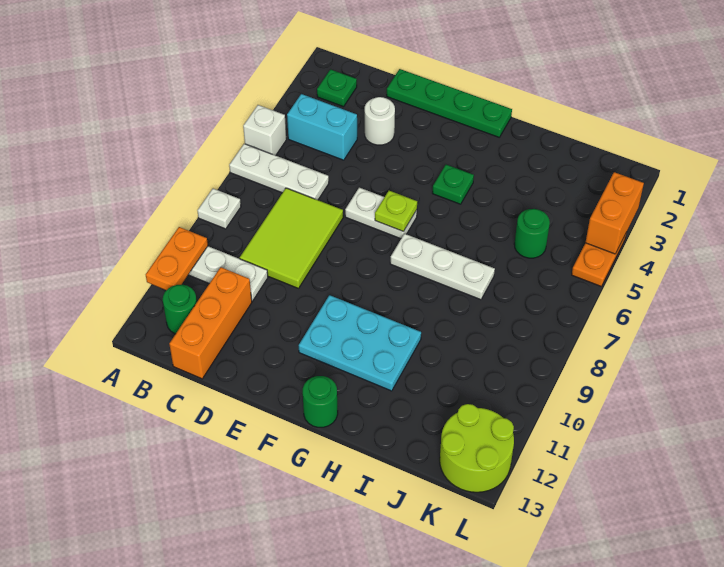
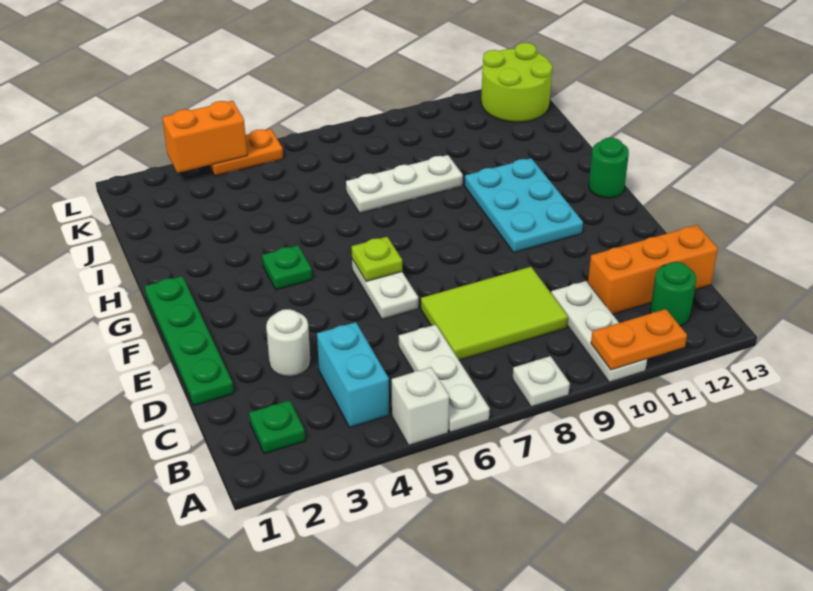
white plate G7:I7 level 1 -> white plate I7:I9 level 1
green round brick J5 level 1 -> none

